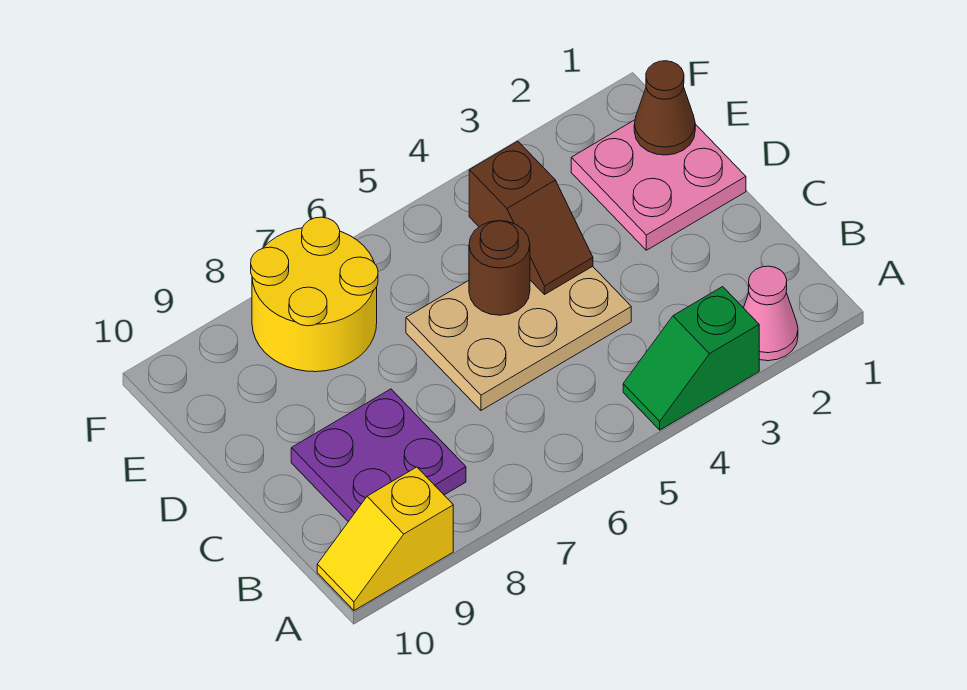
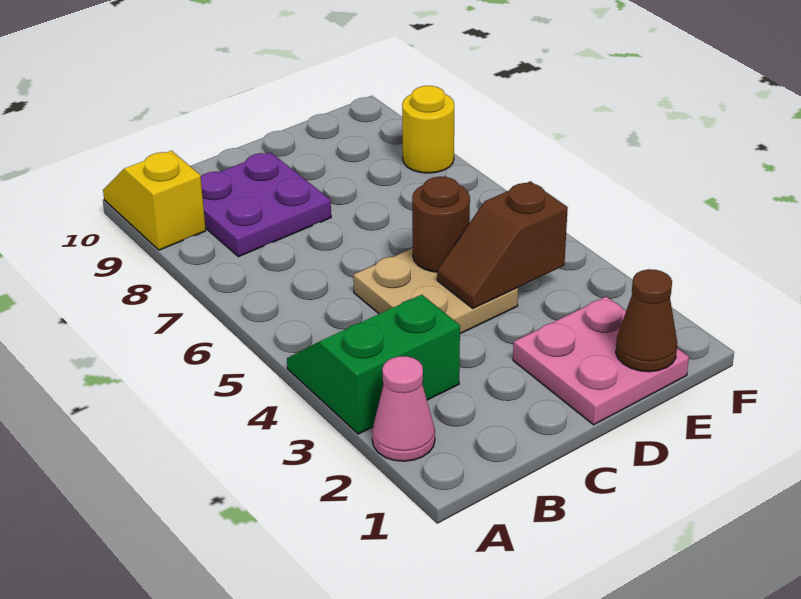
green slope A3:A4 level 1 top 3 -> green slope A3:B4 level 1 top 3
tan plate C4:D6 level 1 -> tan plate C4:D5 level 1
yellow round brick E7:F8 level 1 -> yellow round brick F8 level 1

